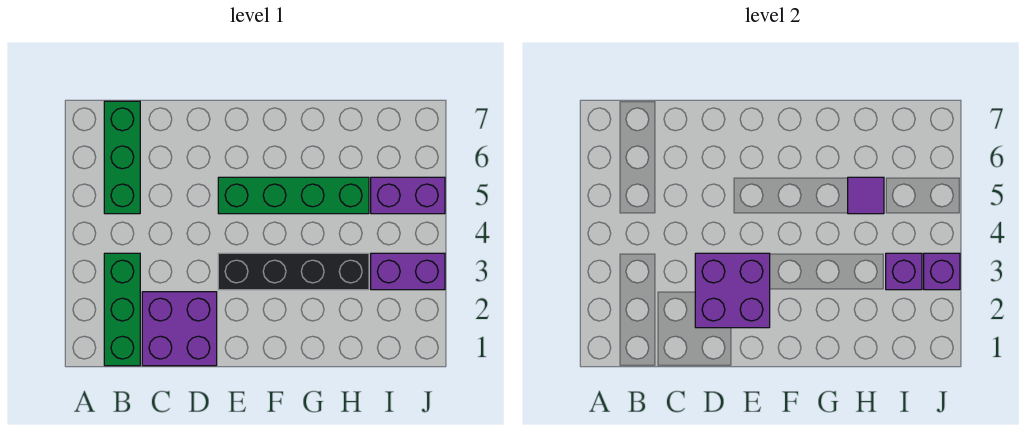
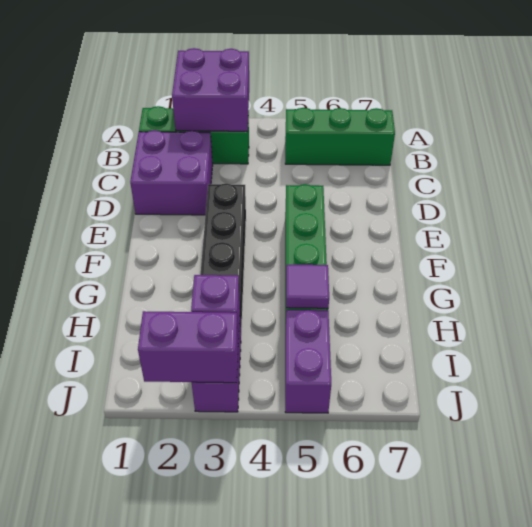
purple brick D2:E3 level 2 -> purple brick A2:B3 level 2
purple brick J3 level 2 -> purple brick J2:J3 level 2

